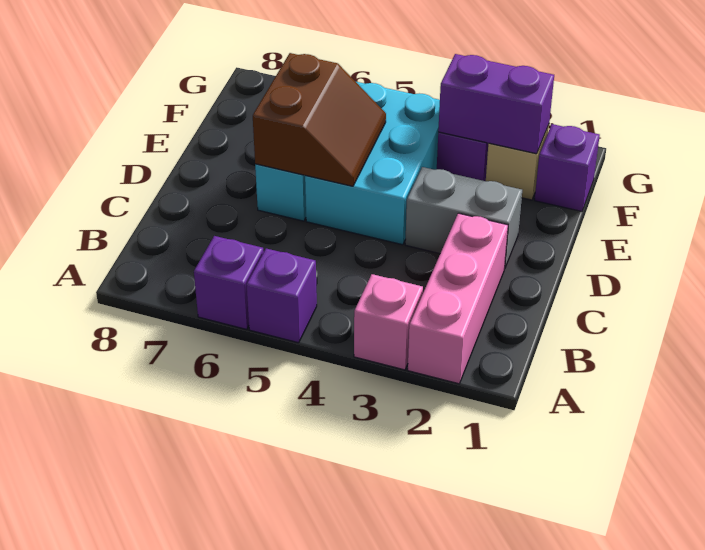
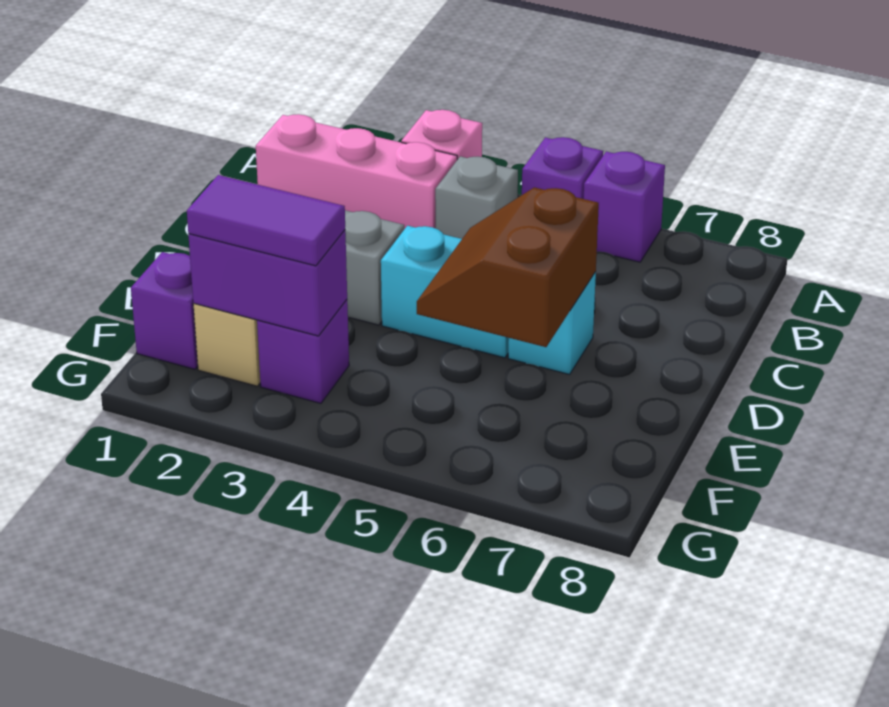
pink brick A2:C2 level 1 -> pink brick B1:B3 level 1
none -> grey brick B4 level 1
cyan brick D4:F5 level 1 -> cyan brick D4:D5 level 1
none -> purple tile F2:F3 level 3

